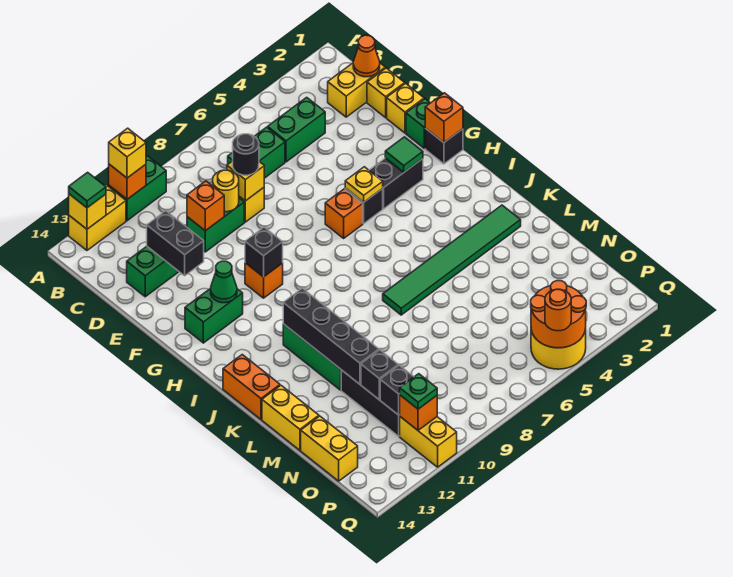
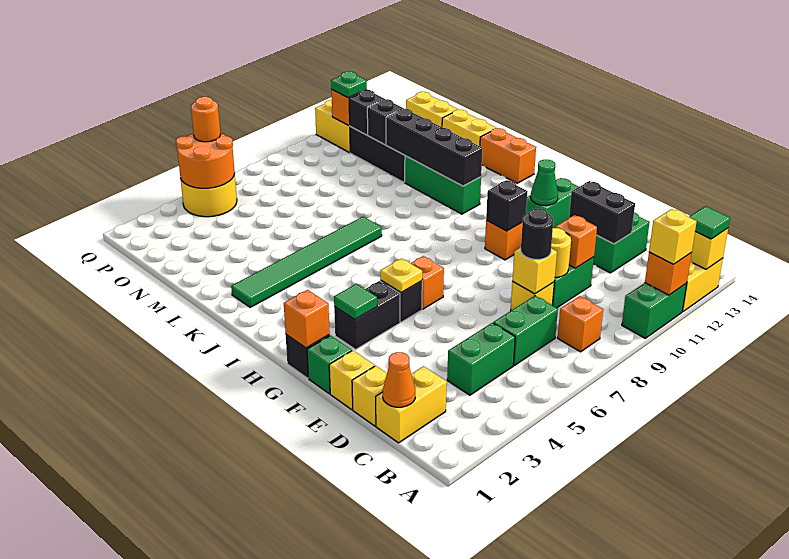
none -> orange brick B8 level 1

